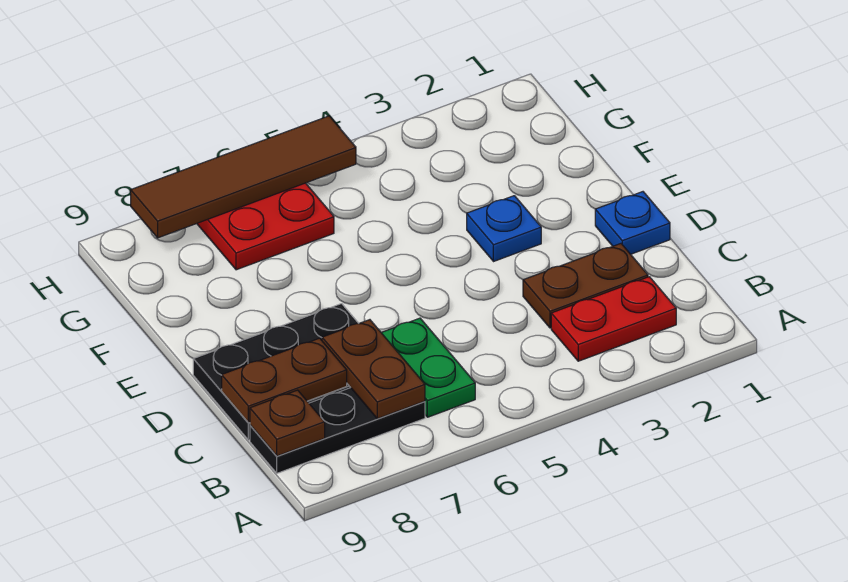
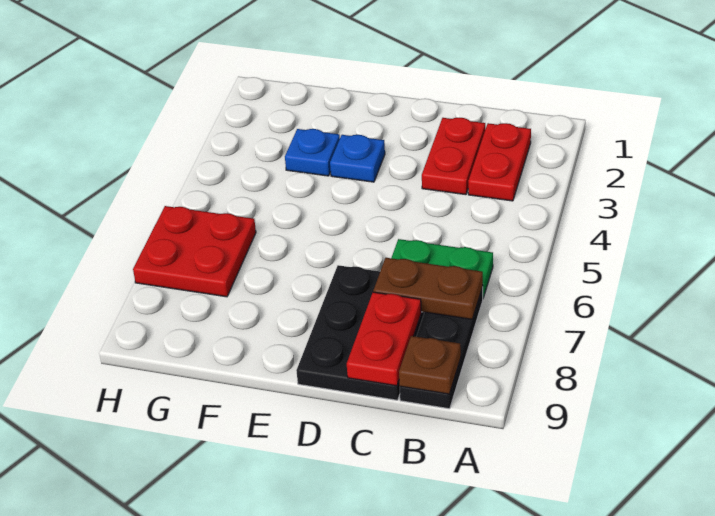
brown plate C2:C3 level 1 -> red plate C2:C3 level 1
brown plate C8:C9 level 2 -> red plate C8:C9 level 2
blue plate D1 level 1 -> blue plate F3 level 1
brown tile H5:H8 level 2 -> none

